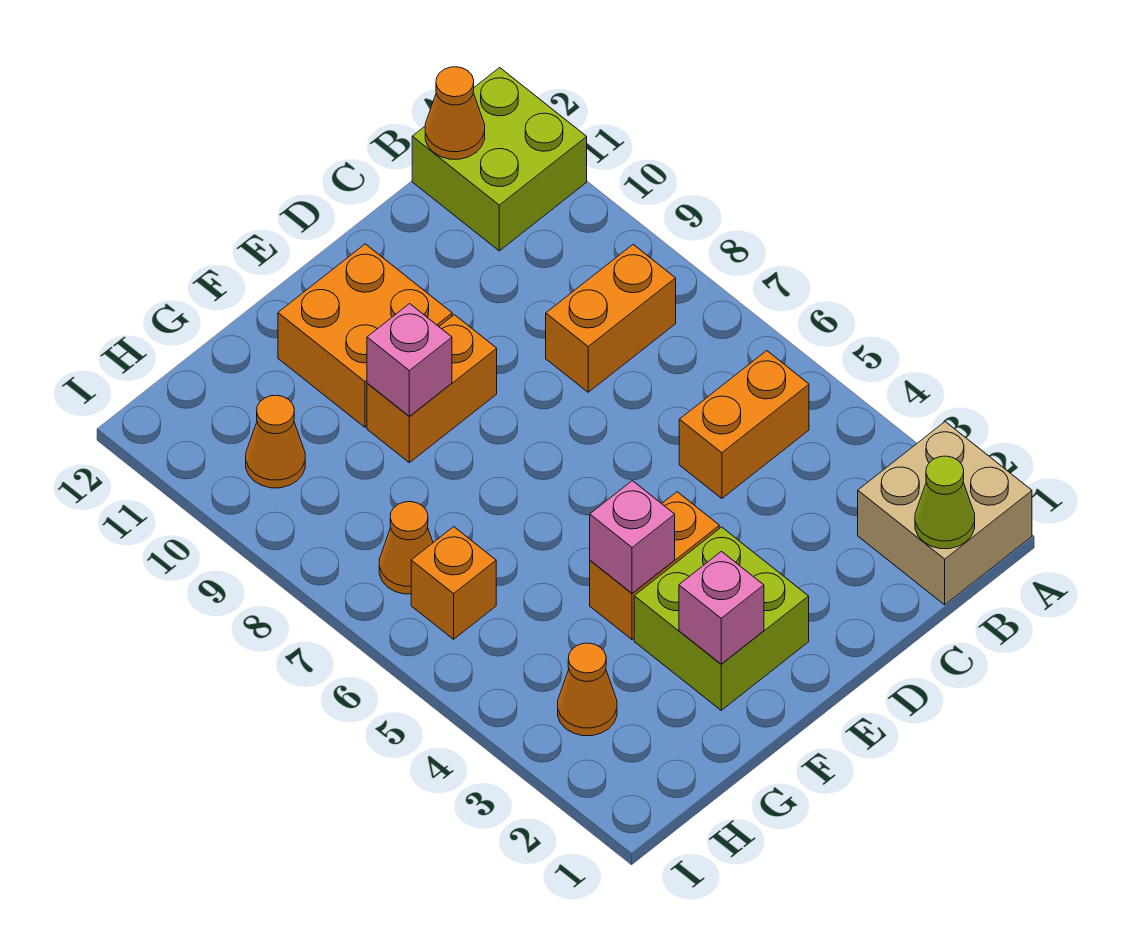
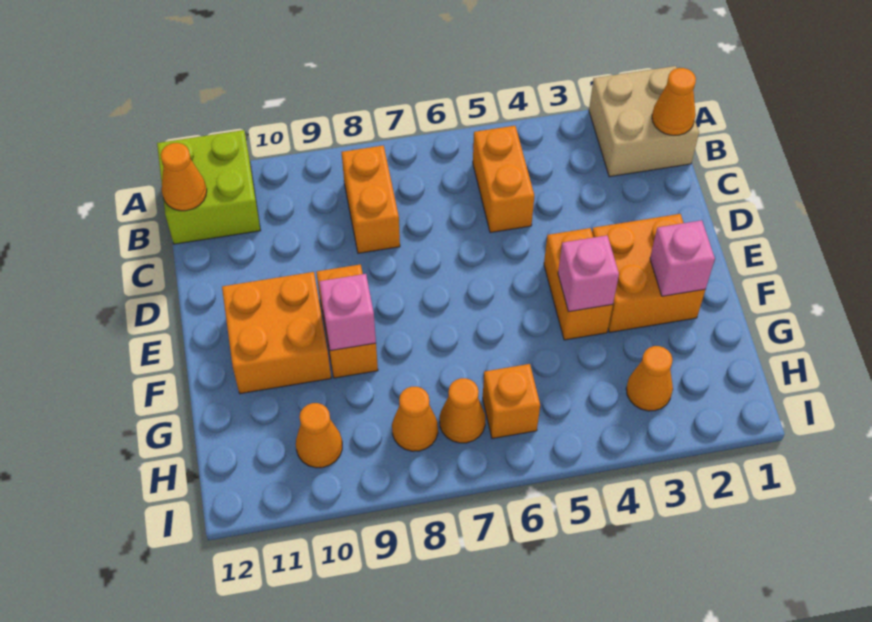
lime cone B1 level 2 -> orange cone B1 level 2
lime brick E2:F3 level 1 -> orange brick E2:F3 level 1
none -> orange cone H8 level 1

